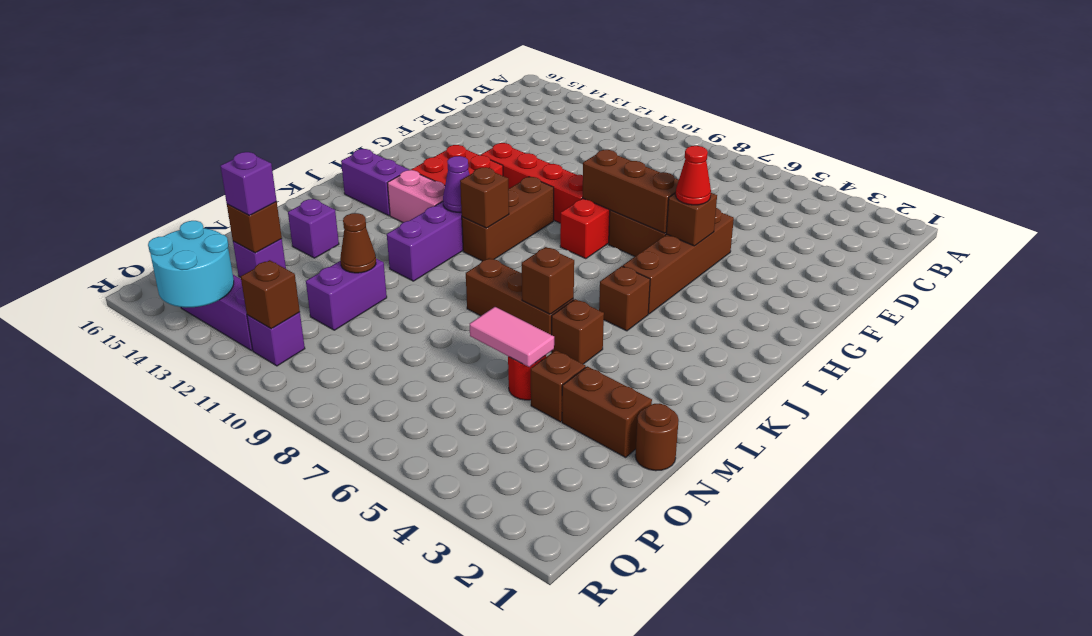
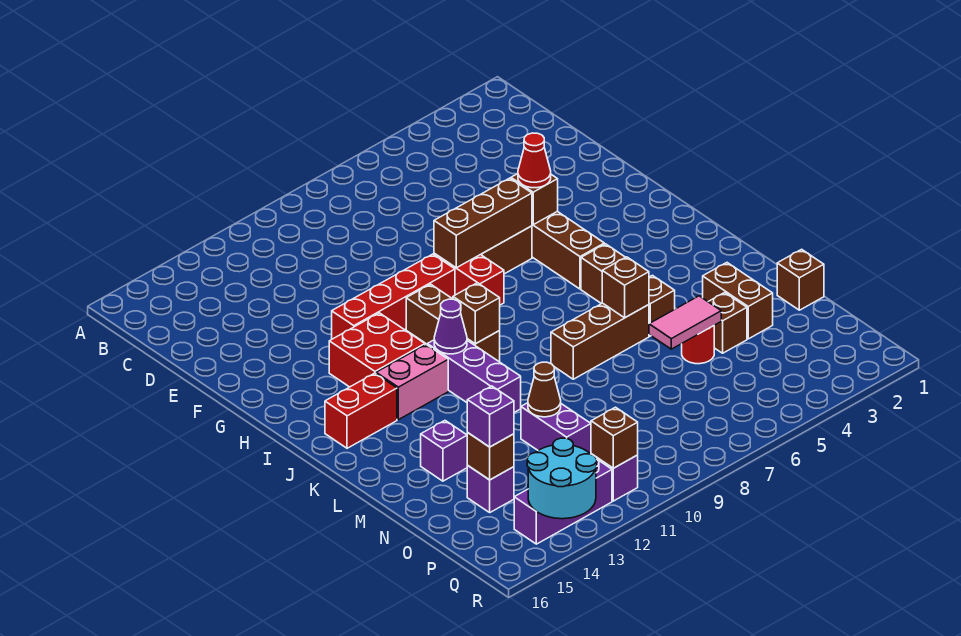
purple brick J14:J15 level 1 -> red brick J14:J15 level 1
brown round brick N1 level 1 -> brown brick N1 level 1
brown brick N2:N3 level 1 -> brown brick M3:N3 level 1

